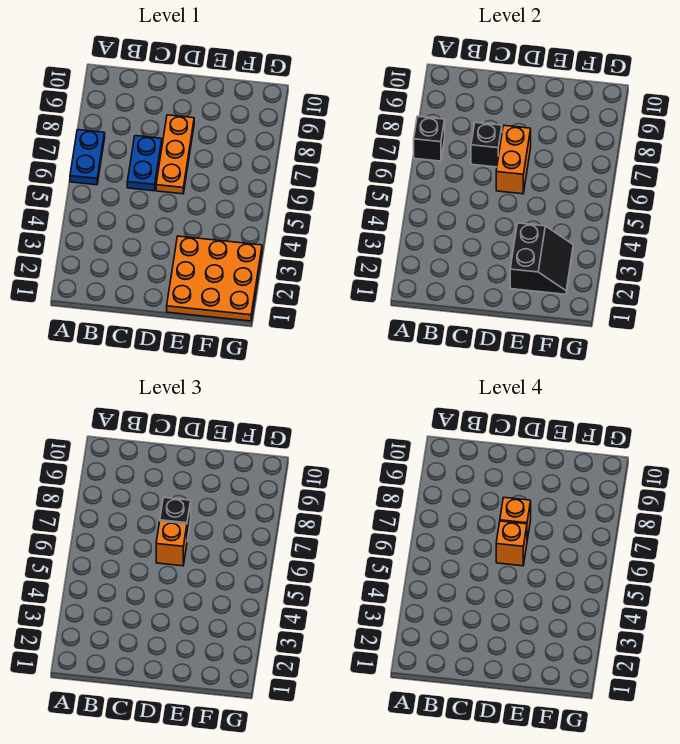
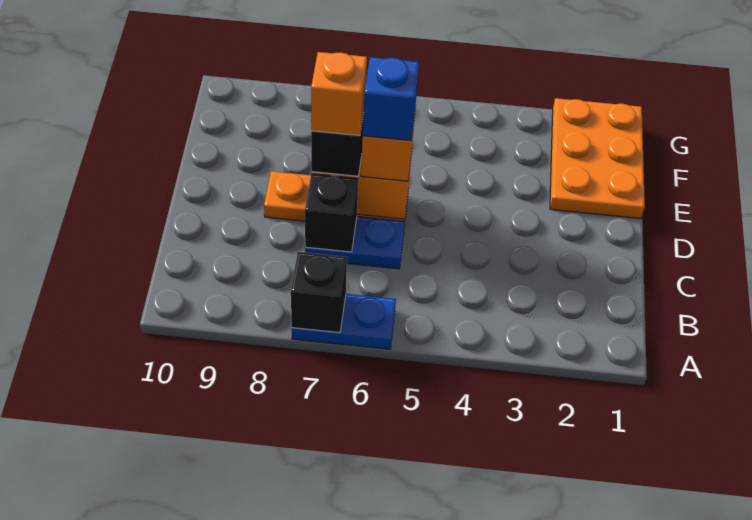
orange brick D6 level 4 -> blue brick D6 level 4
orange plate E1:G3 level 1 -> orange plate E1:G2 level 1
black slope E2:F3 level 2 top E -> none

